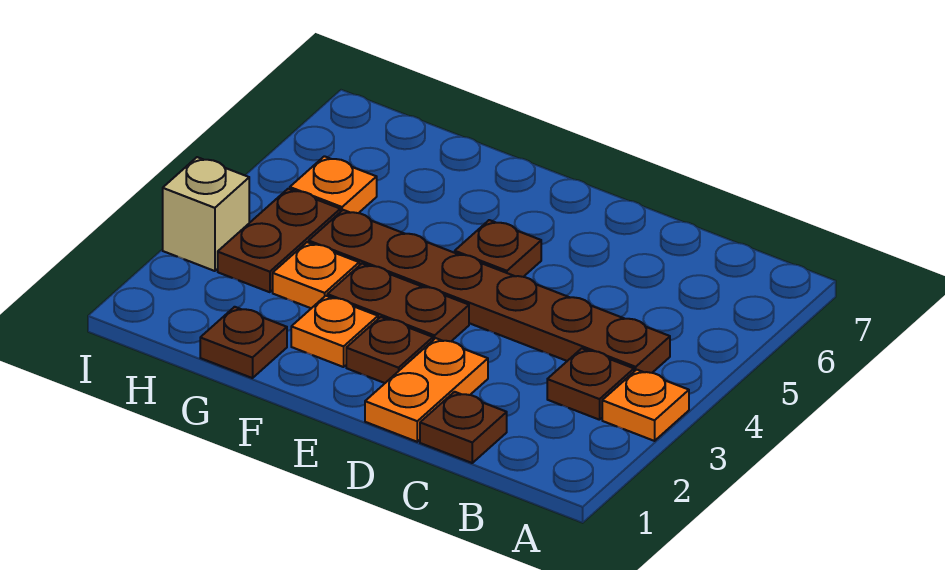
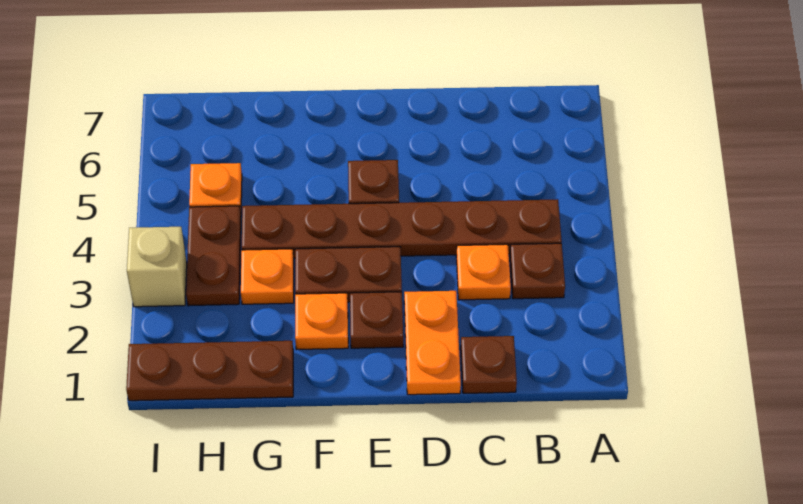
orange plate A3 level 1 -> orange plate C3 level 1
brown plate G1 level 1 -> brown plate G1:I1 level 1

